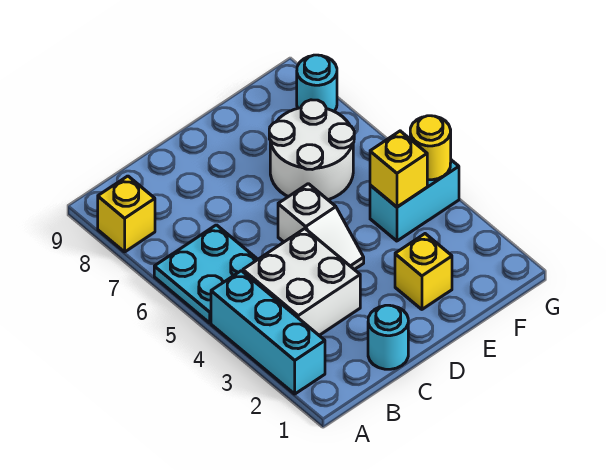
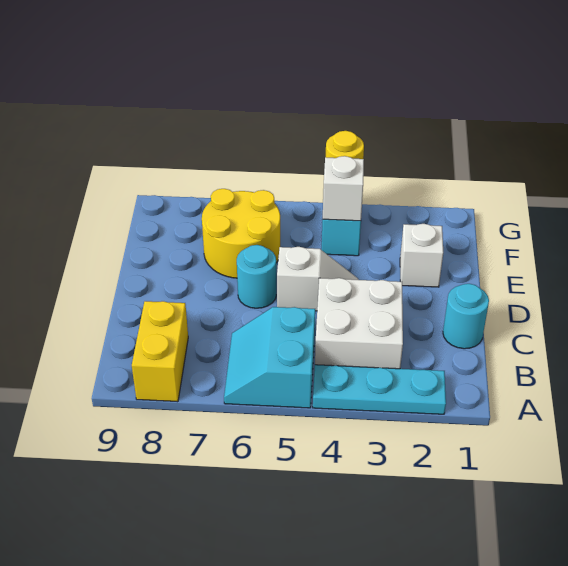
cyan brick A2:A4 level 1 -> cyan plate A2:A4 level 1
cyan plate A5:B6 level 1 -> cyan slope A5:B6 level 1 top 5
yellow brick A8 level 1 -> yellow brick A8:B8 level 1
yellow brick E2 level 1 -> white brick E2 level 1
white round brick E6:F7 level 1 -> yellow round brick E6:F7 level 1
yellow brick F4 level 2 -> white brick F4 level 2
cyan round brick G8 level 1 -> cyan round brick D6 level 1

